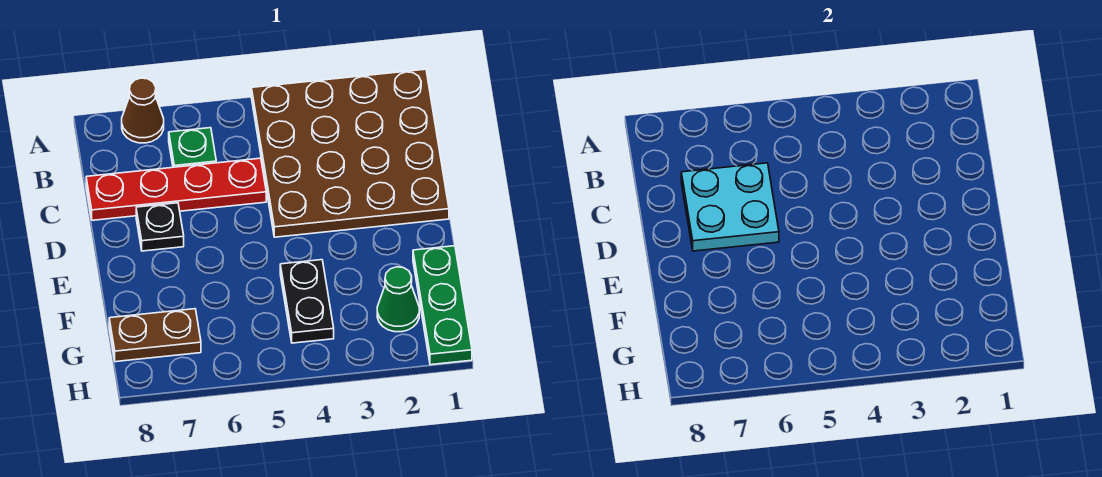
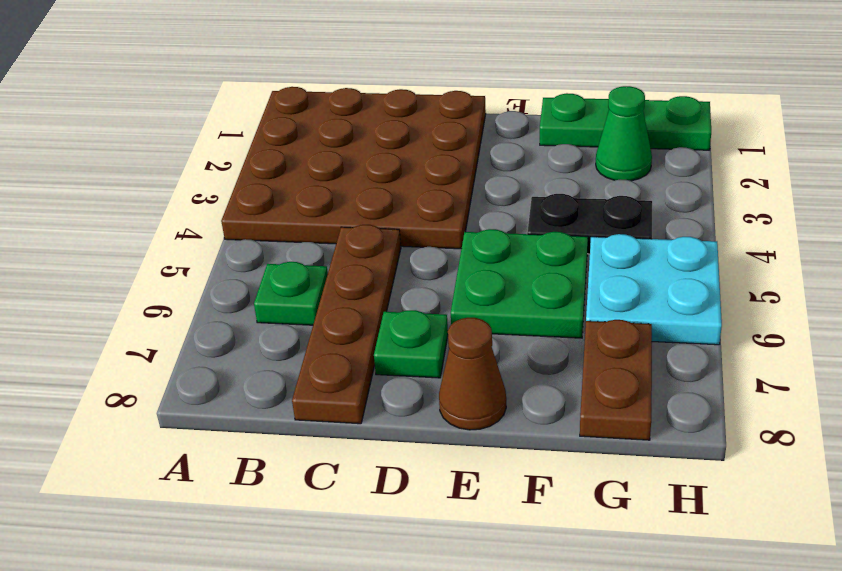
brown cone A7 level 1 -> brown cone E8 level 1
red plate C5:C8 level 1 -> brown plate C5:C8 level 1
cyan plate C6:D7 level 2 -> cyan plate G5:H6 level 1
black plate D7 level 1 -> green plate D7 level 1
none -> green plate E5:F6 level 1

